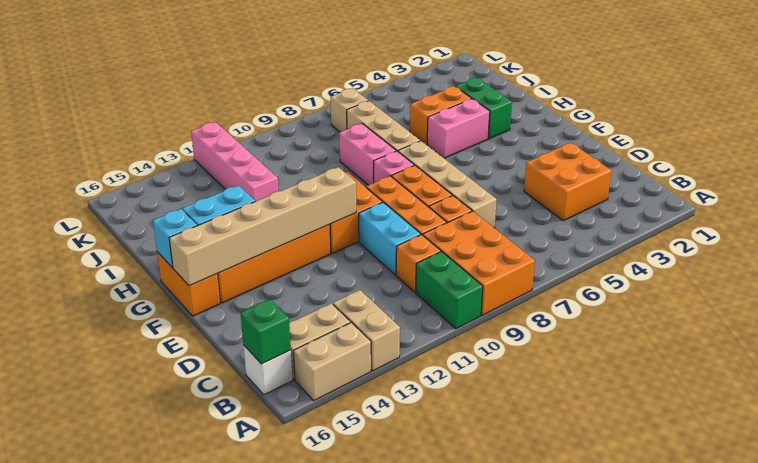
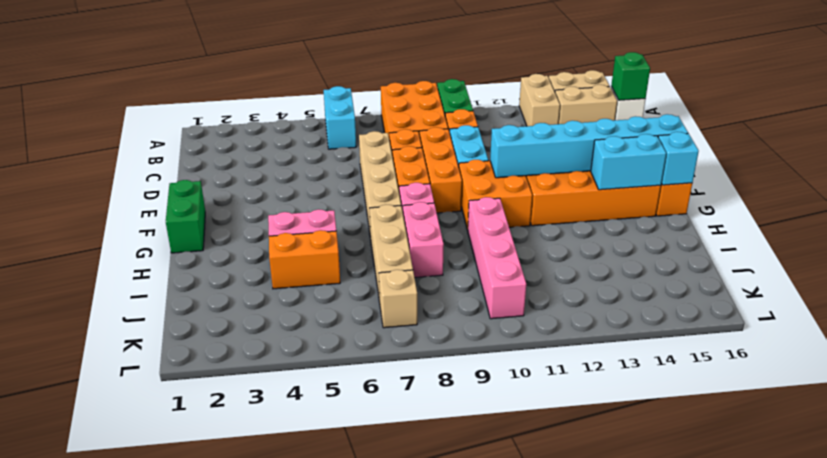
none -> cyan brick A6:B6 level 1
orange brick C3:D4 level 1 -> none
tan brick F11:F16 level 2 -> cyan brick F11:F16 level 2
green brick H3:I3 level 1 -> green brick F1:G1 level 1
pink brick I12:L12 level 1 -> pink brick H10:K10 level 1

